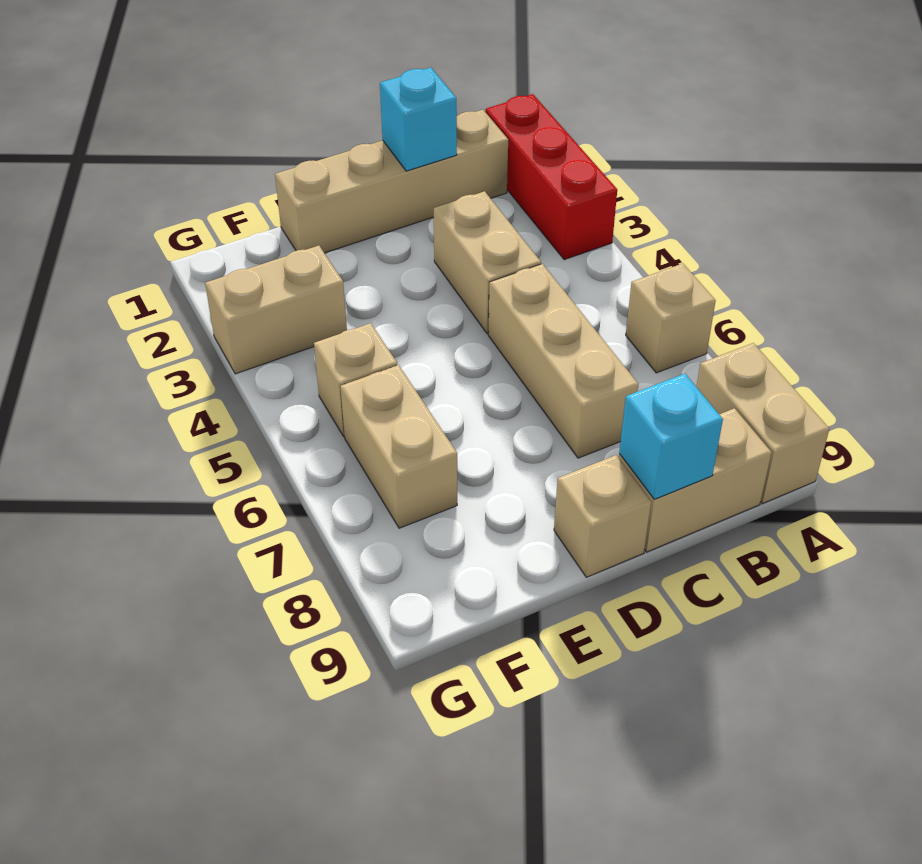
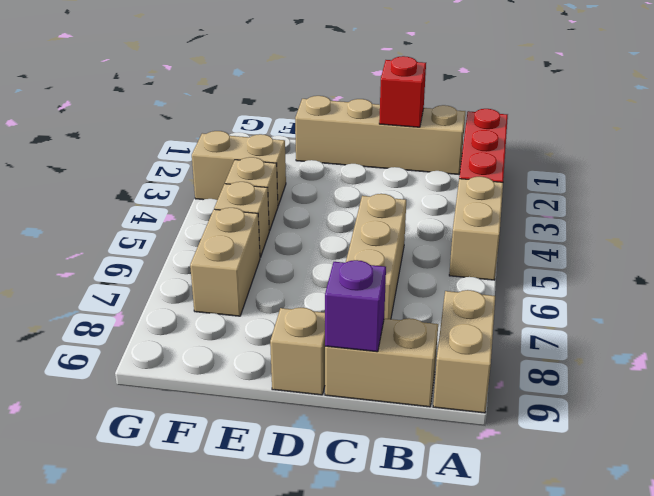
tan brick A6 level 1 -> tan brick F4 level 1
cyan brick C1 level 2 -> red brick C1 level 2
tan brick C3:C4 level 1 -> tan brick A4:A5 level 1
cyan brick C9 level 2 -> purple brick C9 level 2

